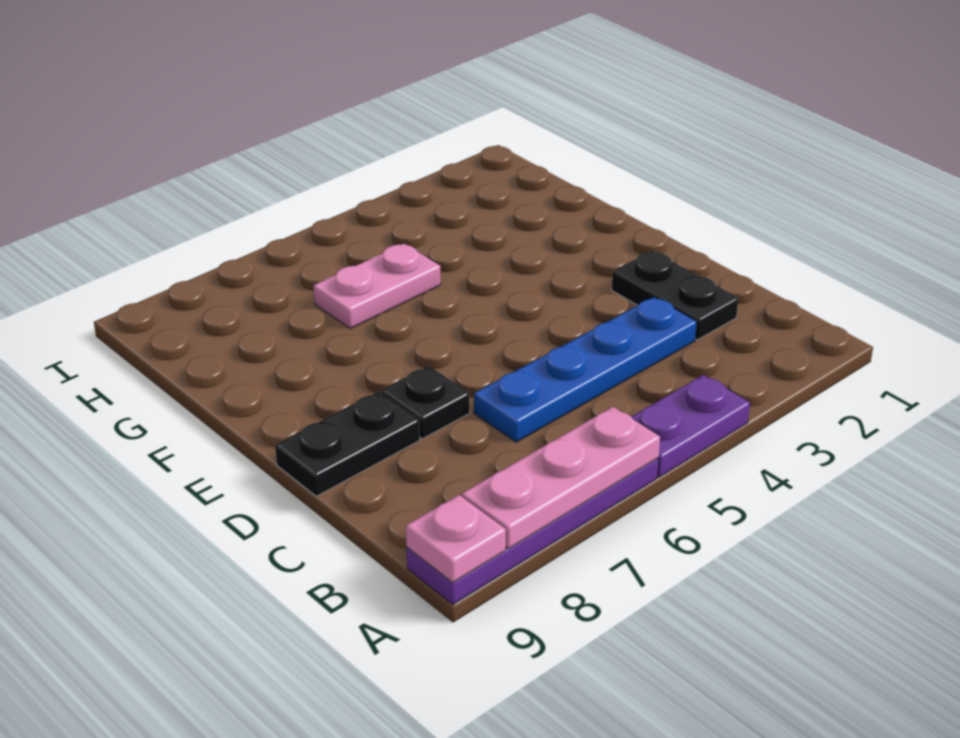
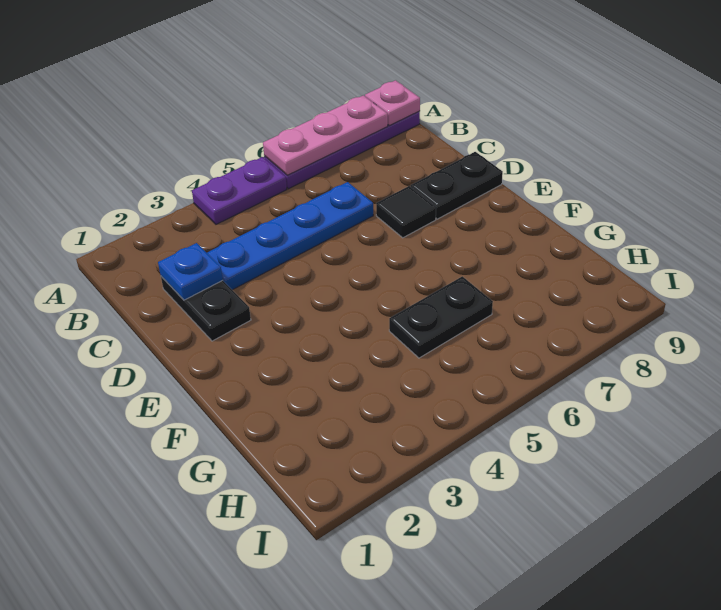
none -> blue plate C2 level 2
black plate D7 level 1 -> black tile D7 level 1
pink plate G5:G6 level 1 -> black plate G5:G6 level 1

